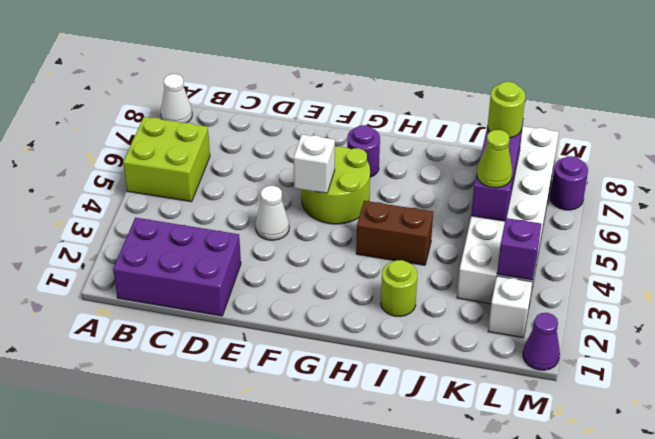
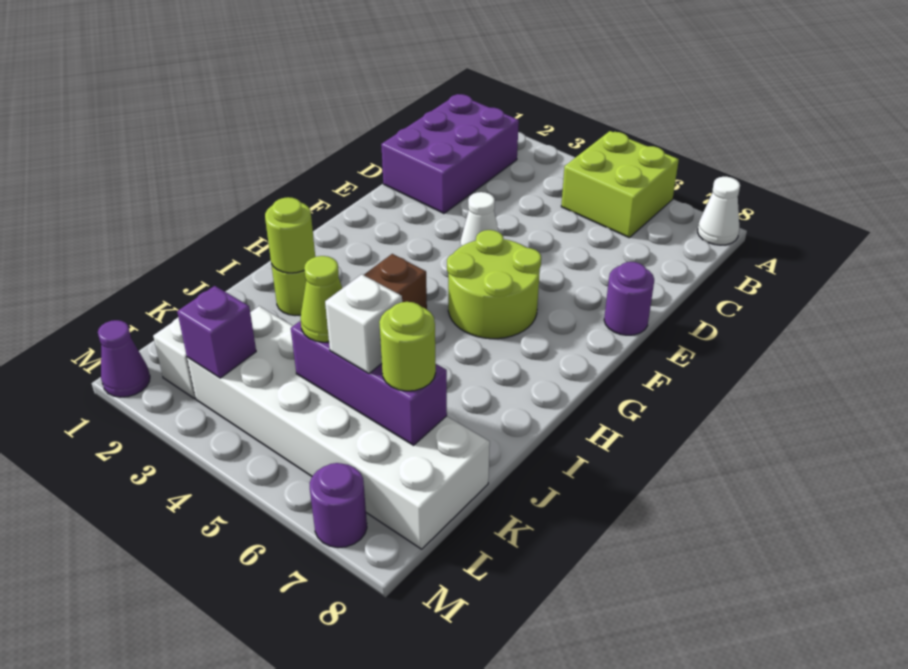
white brick F5 level 2 -> white brick K6 level 3
purple round brick G7 level 1 -> purple round brick E8 level 1
none -> lime round brick I2 level 2

